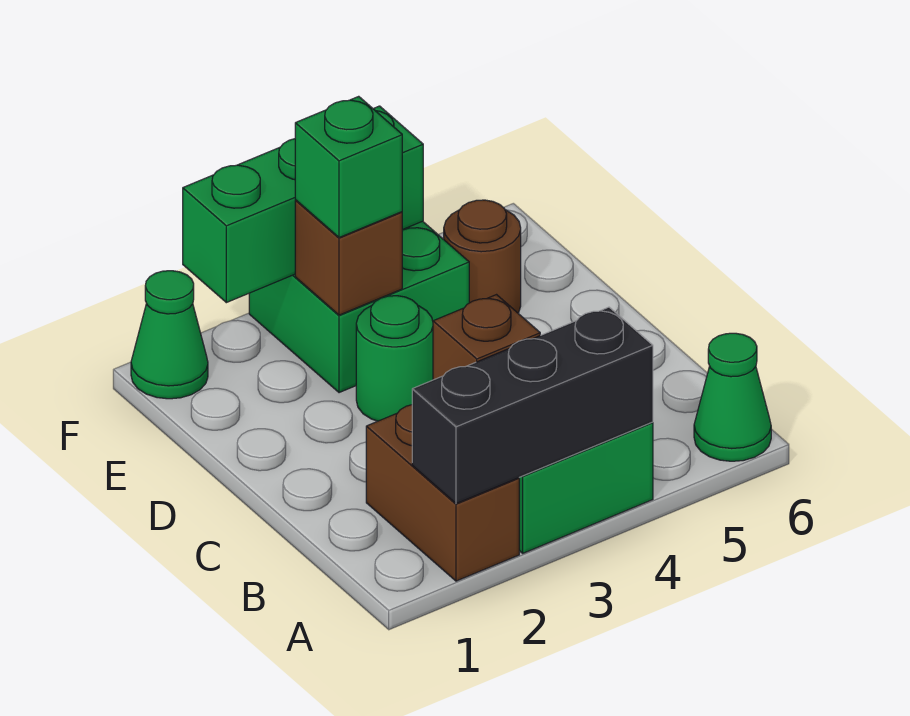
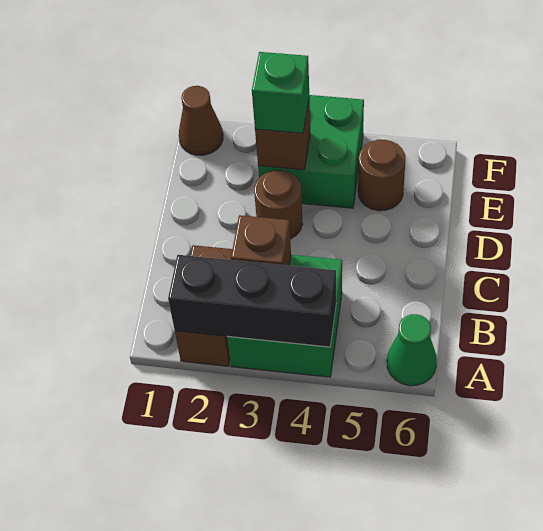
green round brick D3 level 1 -> brown round brick D3 level 1
green cone F1 level 1 -> brown cone F1 level 1
green brick F2:F4 level 2 -> none

